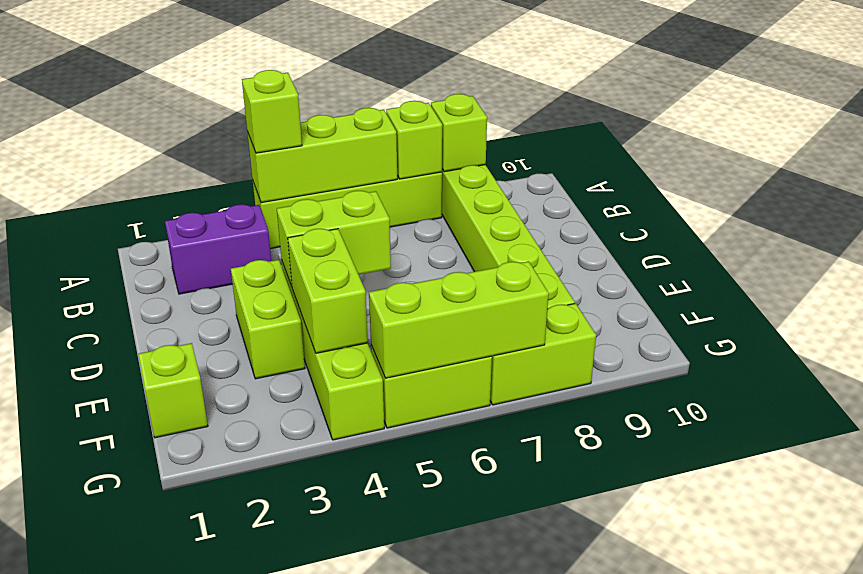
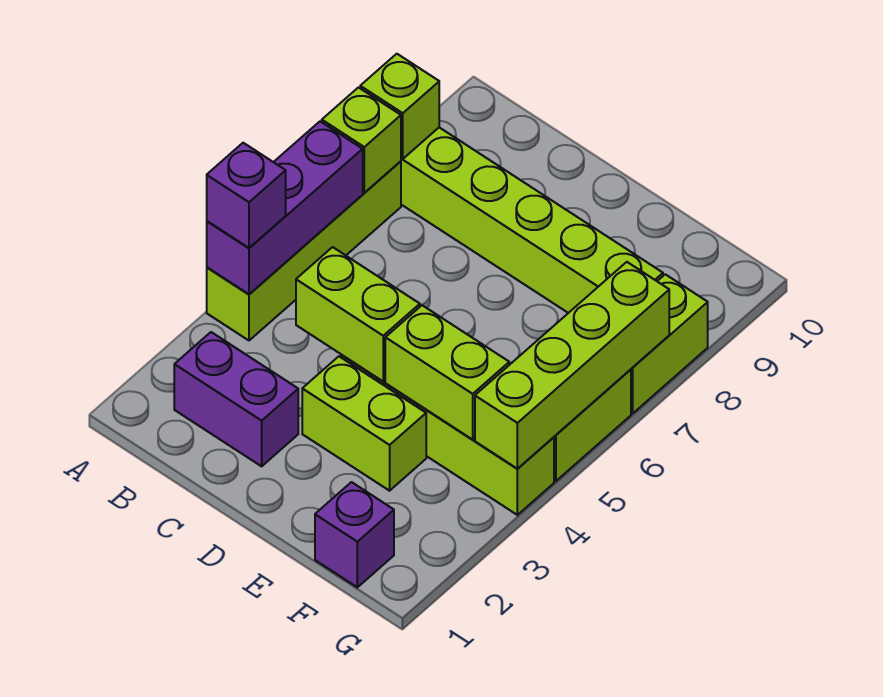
lime brick A4:A6 level 2 -> purple brick A4:A6 level 2
lime brick A4 level 3 -> purple brick A4 level 3
purple brick B2:B3 level 1 -> purple brick B2:C2 level 1
lime brick D4:D5 level 2 -> lime brick C4:D4 level 2
lime brick F1 level 1 -> purple brick F1 level 1
lime brick G5:G7 level 2 -> lime brick G4:G7 level 2

